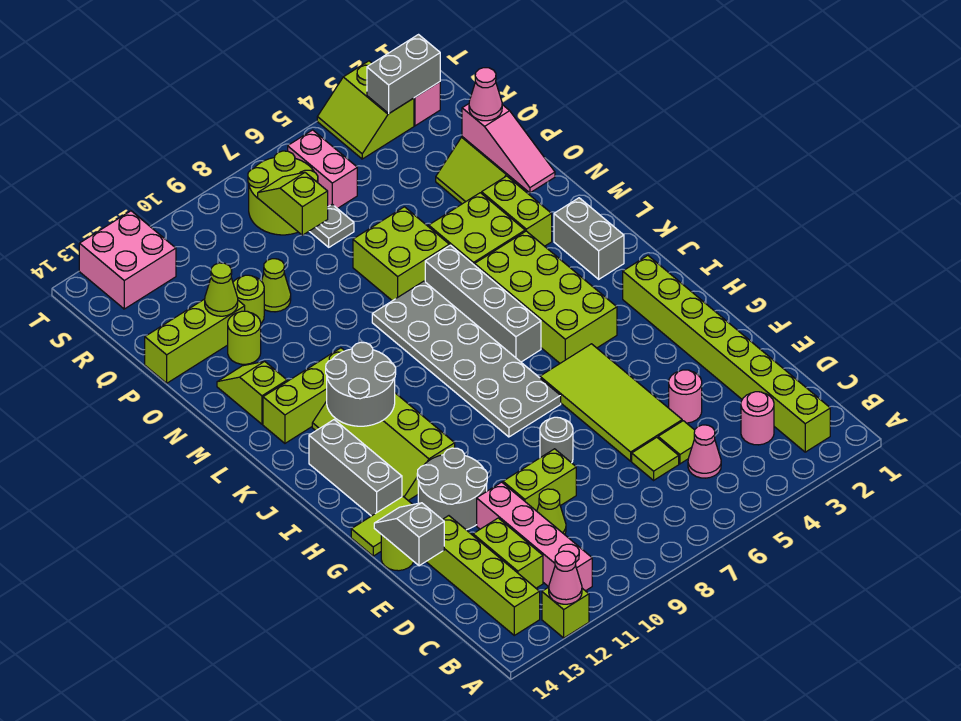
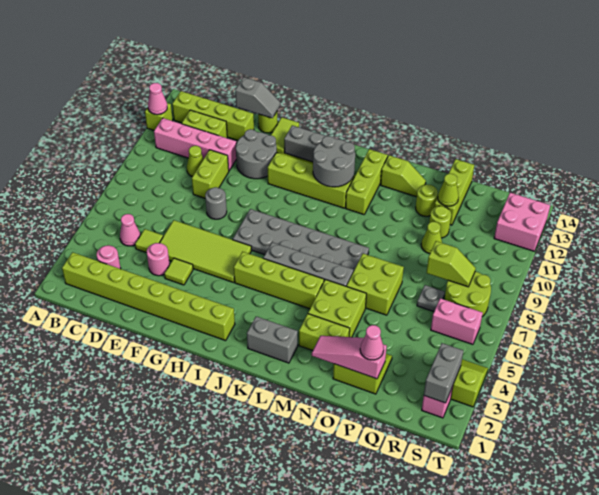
lime tile D6 level 1 -> lime tile F4 level 1
lime brick I4:L5 level 1 -> lime brick I5:L5 level 1

